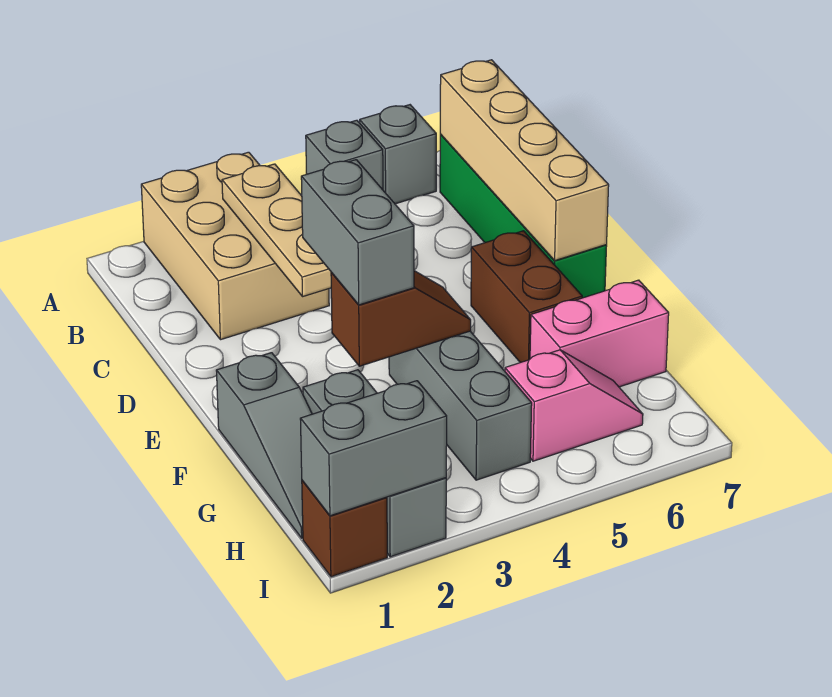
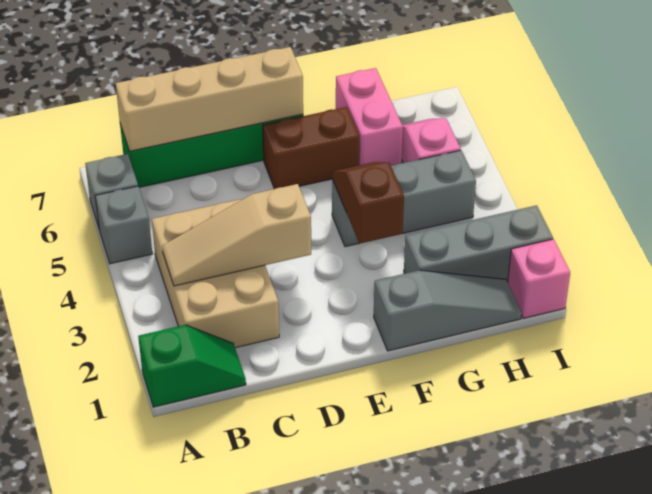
none -> green slope A1:B1 level 1 top A
tan brick A2:C3 level 1 -> tan brick B2:C4 level 1
tan plate B3:D3 level 2 -> tan slope B3:D3 level 2 top D
grey brick E3:F3 level 3 -> none
brown brick I1 level 1 -> pink brick I1 level 1
grey brick I1:I2 level 2 -> none

